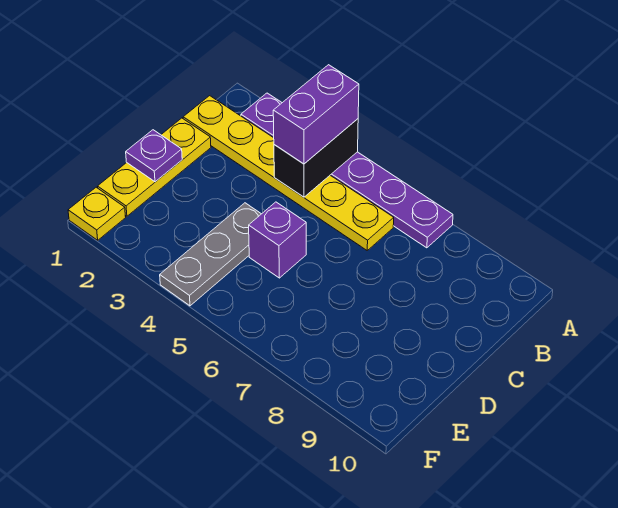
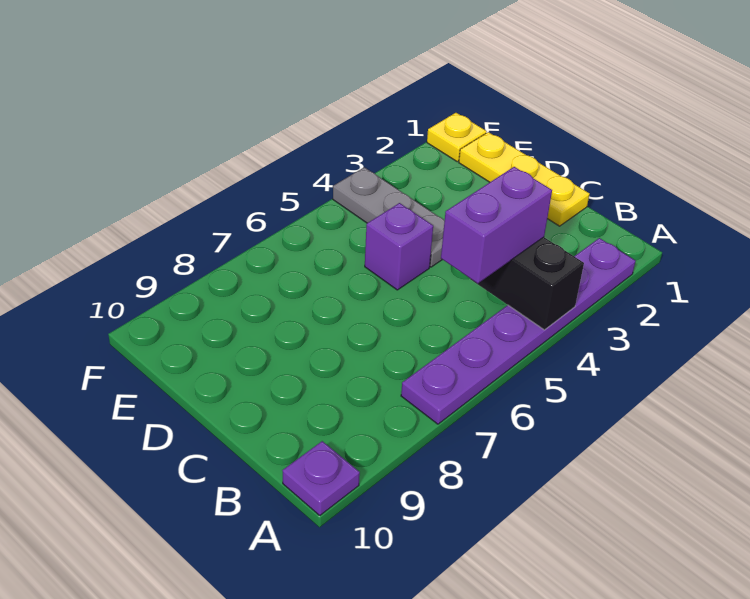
purple brick A4:B4 level 3 -> purple brick B4:B5 level 3
yellow plate B1:B6 level 1 -> none
purple plate D1 level 2 -> purple plate A10 level 1

